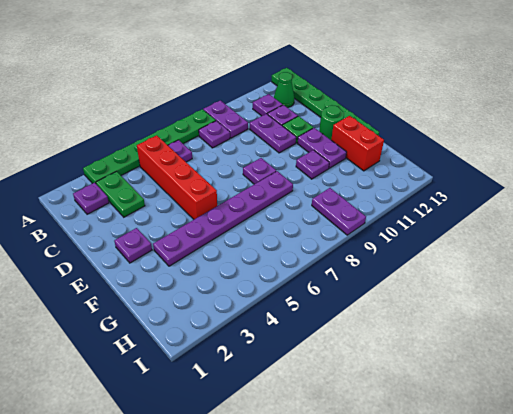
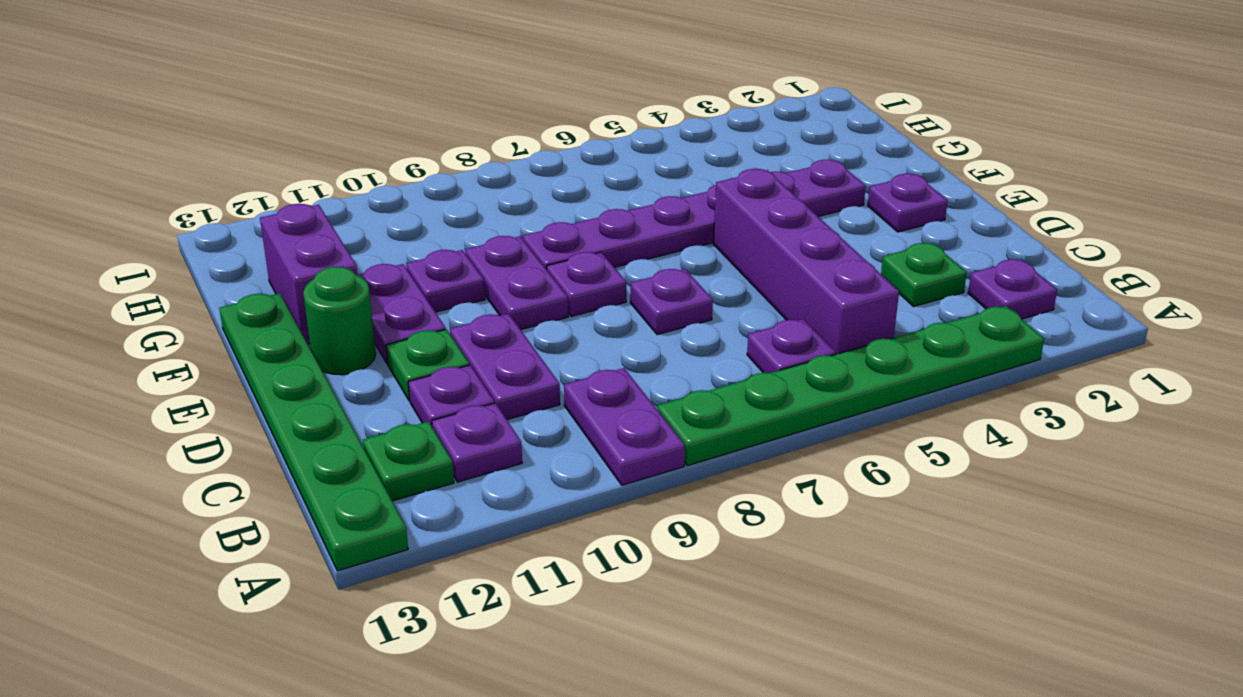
green plate B3:C3 level 1 -> green plate C3 level 1
red brick B5:E5 level 1 -> purple brick B5:E5 level 1
purple plate B8 level 1 -> purple plate D7 level 1
green cone B12 level 1 -> green plate B12 level 1
red brick F12:G12 level 1 -> purple brick F12:G12 level 1
purple plate H9:I9 level 1 -> purple plate E9:F9 level 1

